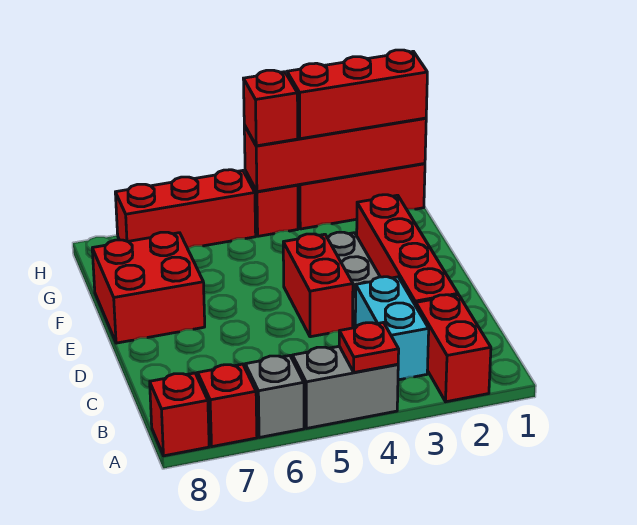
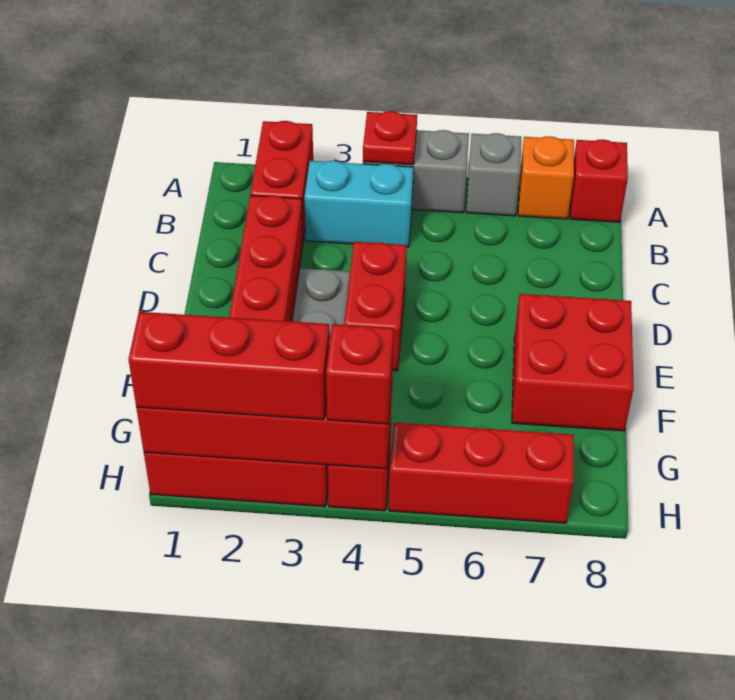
red brick A7 level 1 -> orange brick A7 level 1
cyan brick B3:C3 level 1 -> cyan brick B3:B4 level 1

